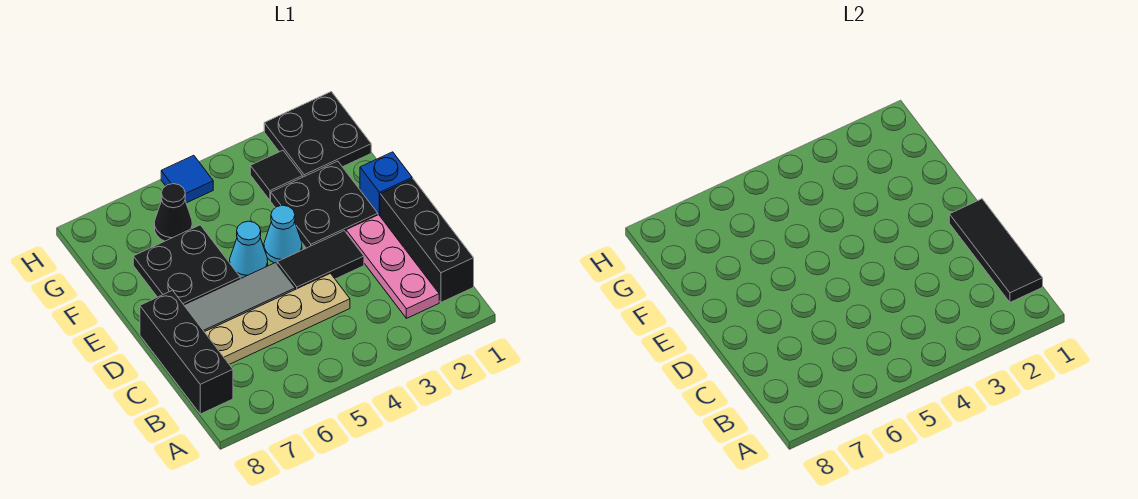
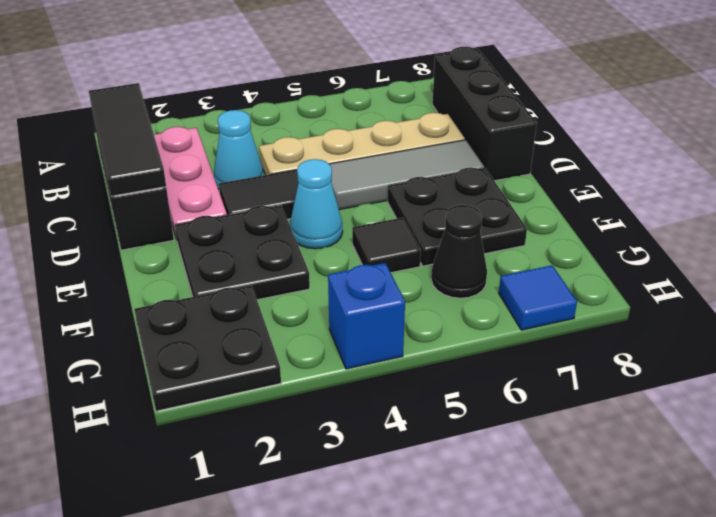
blue brick E1 level 1 -> blue brick H4 level 1
cyan cone E5 level 1 -> cyan cone C3 level 1
black tile G3 level 1 -> black tile F5 level 1
blue tile H5 level 1 -> blue tile H7 level 1

